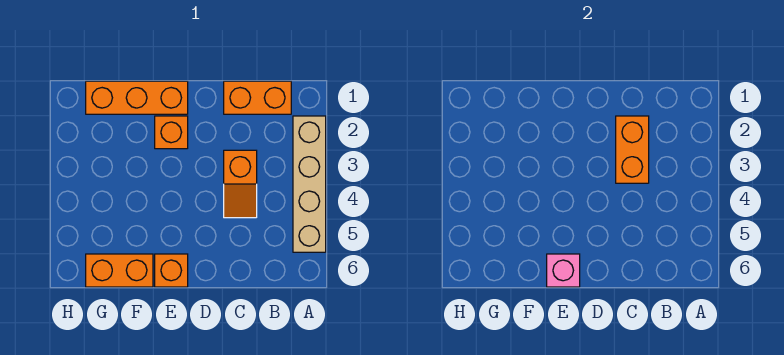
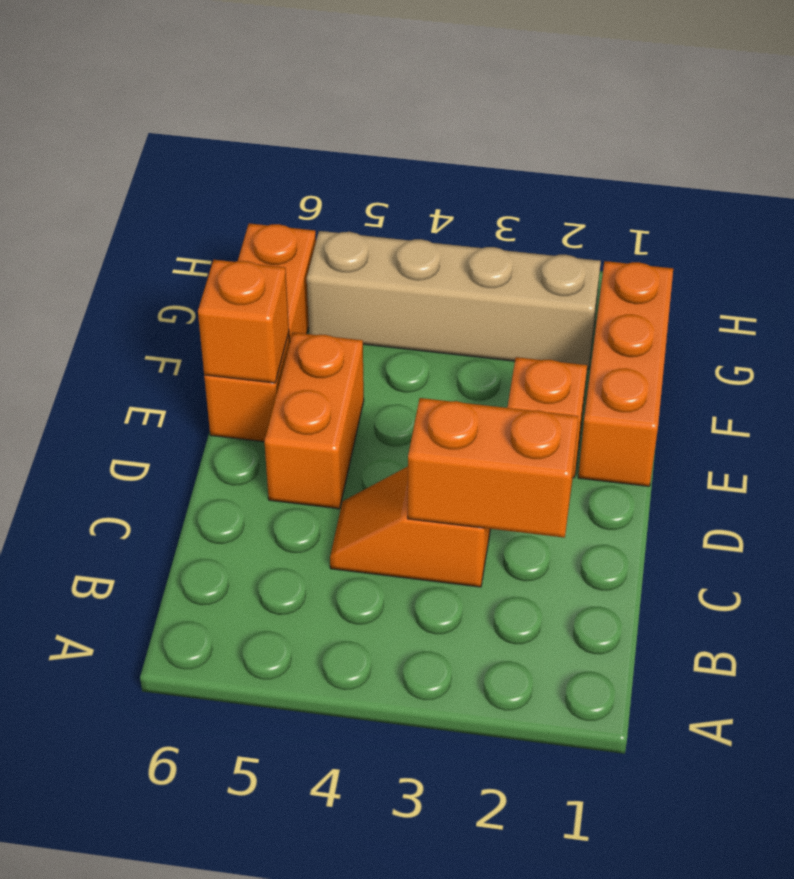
tan brick A2:A5 level 1 -> tan brick G2:G5 level 1
orange brick B1:C1 level 1 -> orange brick D5:E5 level 1
pink brick E6 level 2 -> orange brick E6 level 2

